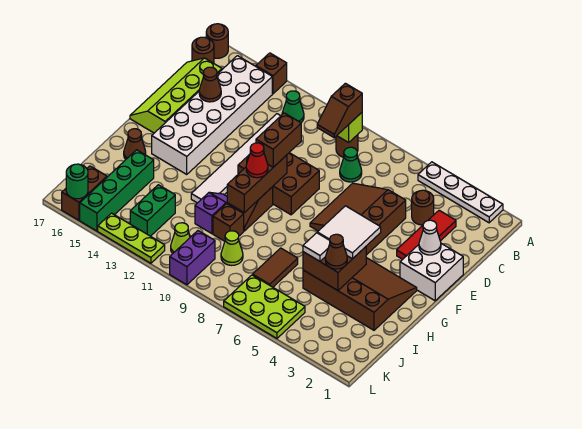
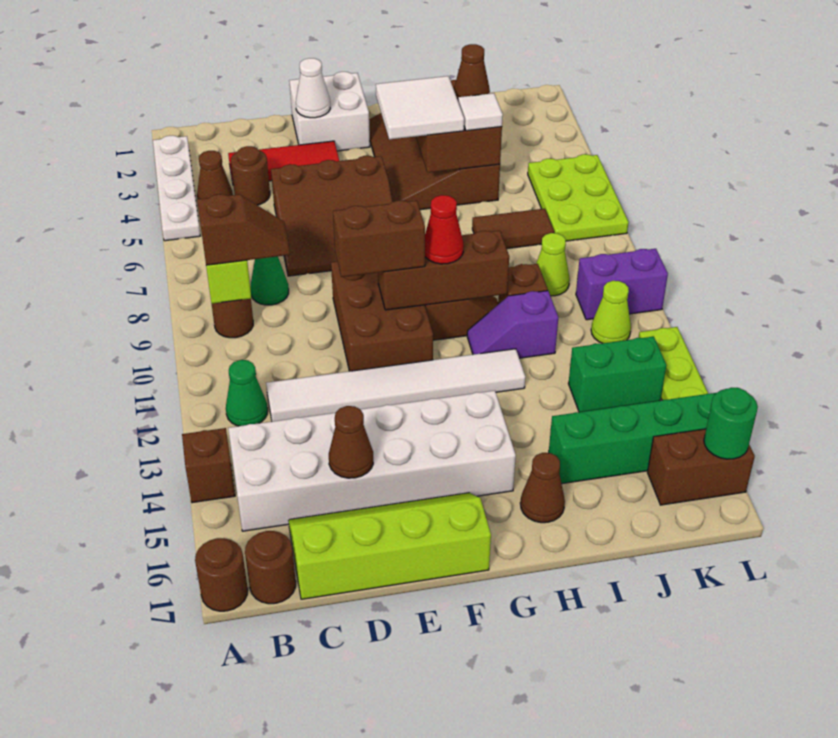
none -> brown cone B4 level 1
lime slope C16:F17 level 1 top 16 -> lime slope C16:F17 level 1 top 17

